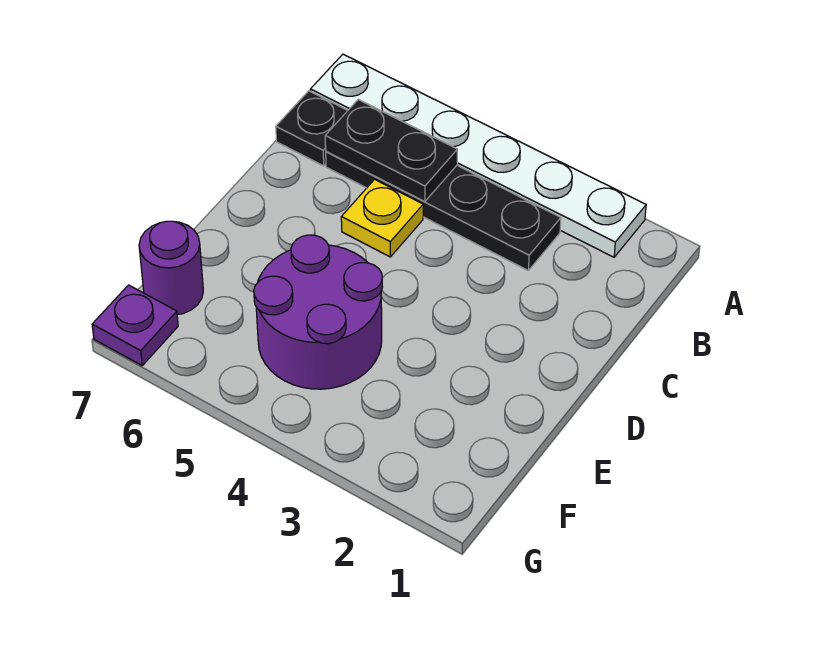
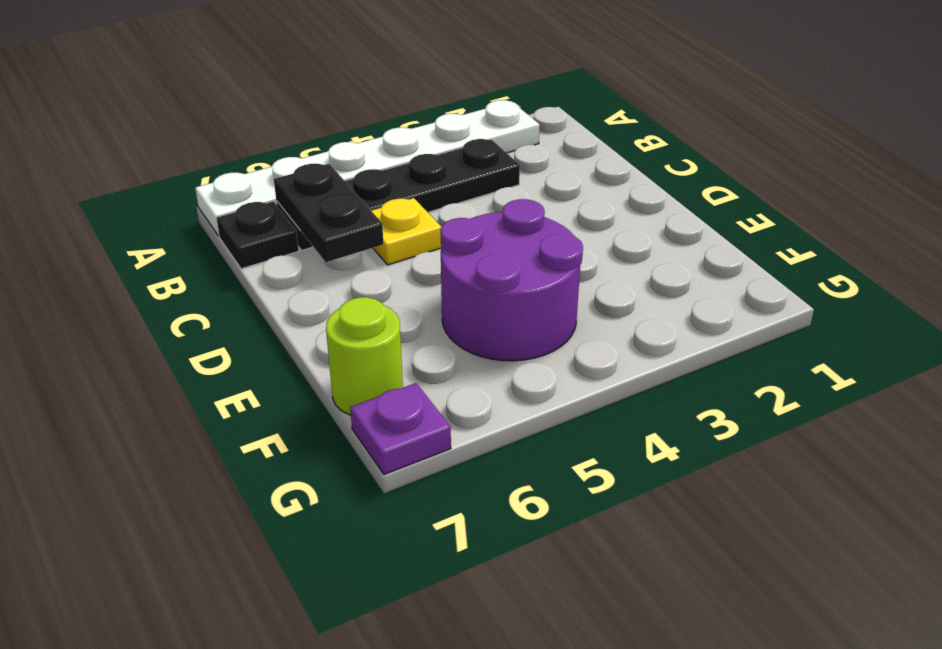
black plate B5:B6 level 2 -> black plate B6:C6 level 2
purple round brick F7 level 1 -> lime round brick F7 level 1

